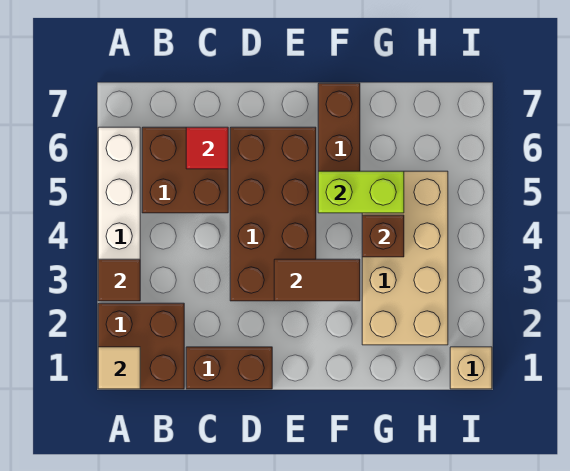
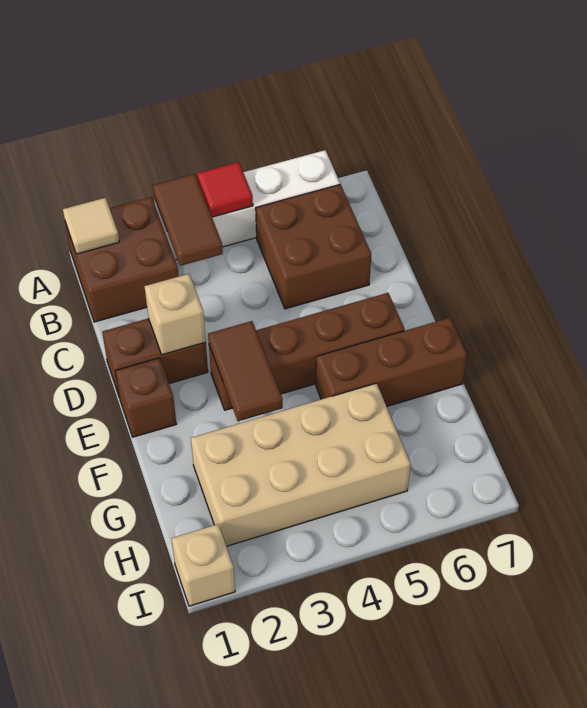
brown tile A3 level 2 -> brown tile A3:B3 level 2
brown brick C1:D1 level 1 -> brown brick D1:D2 level 1
red tile C6 level 2 -> red tile A4 level 2
none -> tan brick D2 level 2
brown brick D3:E6 level 1 -> brown brick E3:E6 level 1
lime brick F5:G5 level 2 -> none
brown brick G4 level 2 -> brown brick E1 level 1

